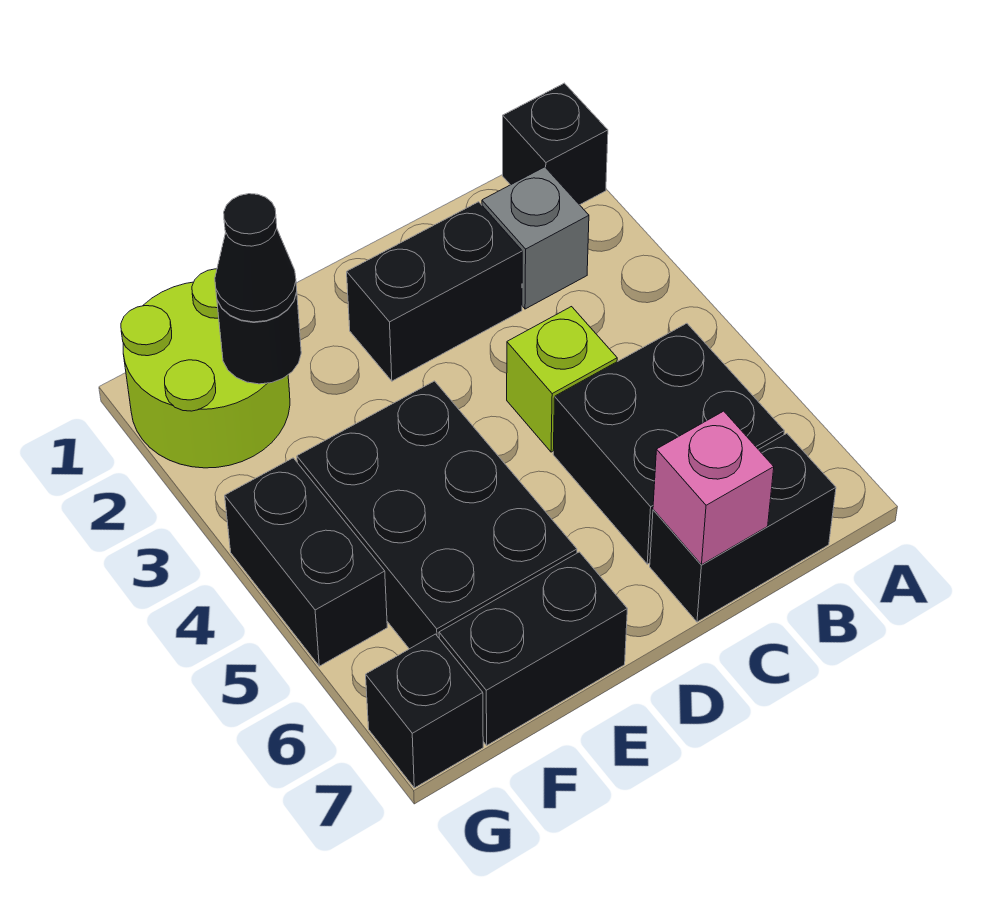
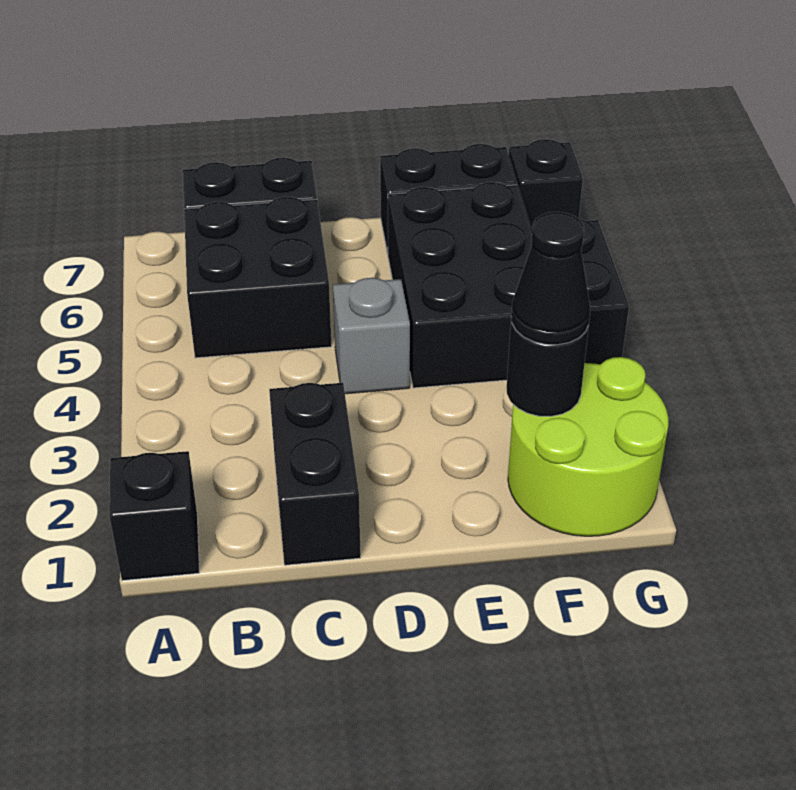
grey brick B2 level 1 -> grey brick D4 level 1
black brick C2:D2 level 1 -> black brick C1:C2 level 1
lime brick C4 level 1 -> none
pink brick C7 level 2 -> none

